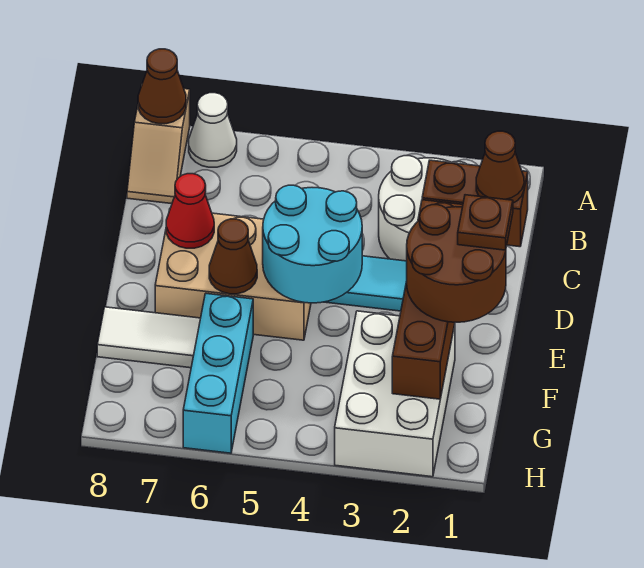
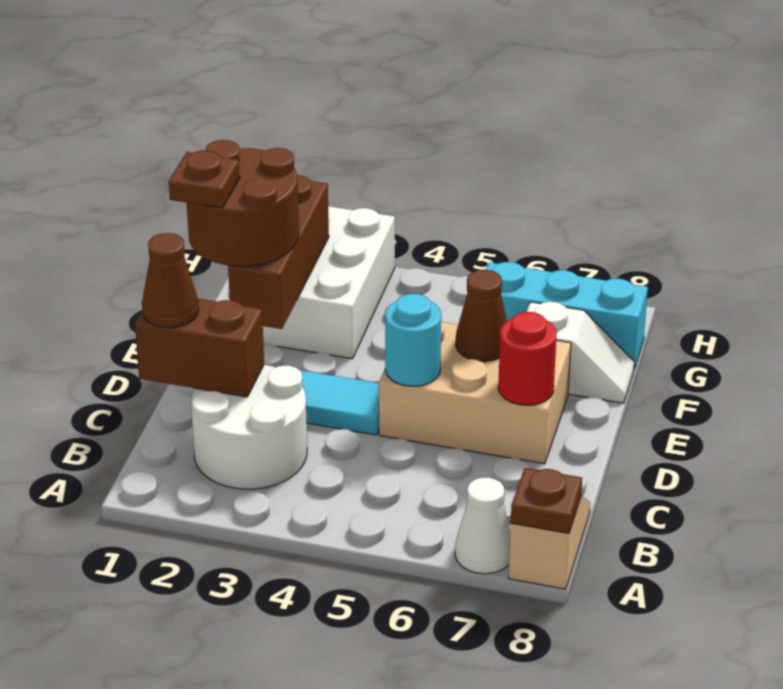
brown cone A8 level 2 -> brown plate A8 level 2
brown brick D2:G2 level 2 -> brown brick E2:G2 level 2
cyan round brick D4:E5 level 2 -> cyan round brick D5 level 2
red cone D7 level 2 -> red round brick D7 level 2
cyan brick F6:H6 level 1 -> cyan brick G6:G8 level 1
white tile F7:F8 level 1 -> white slope F7:F8 level 1 top 7

